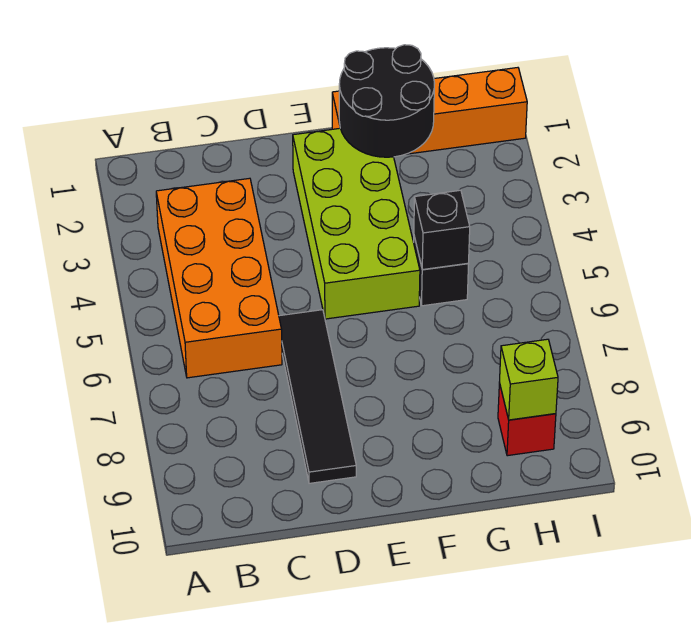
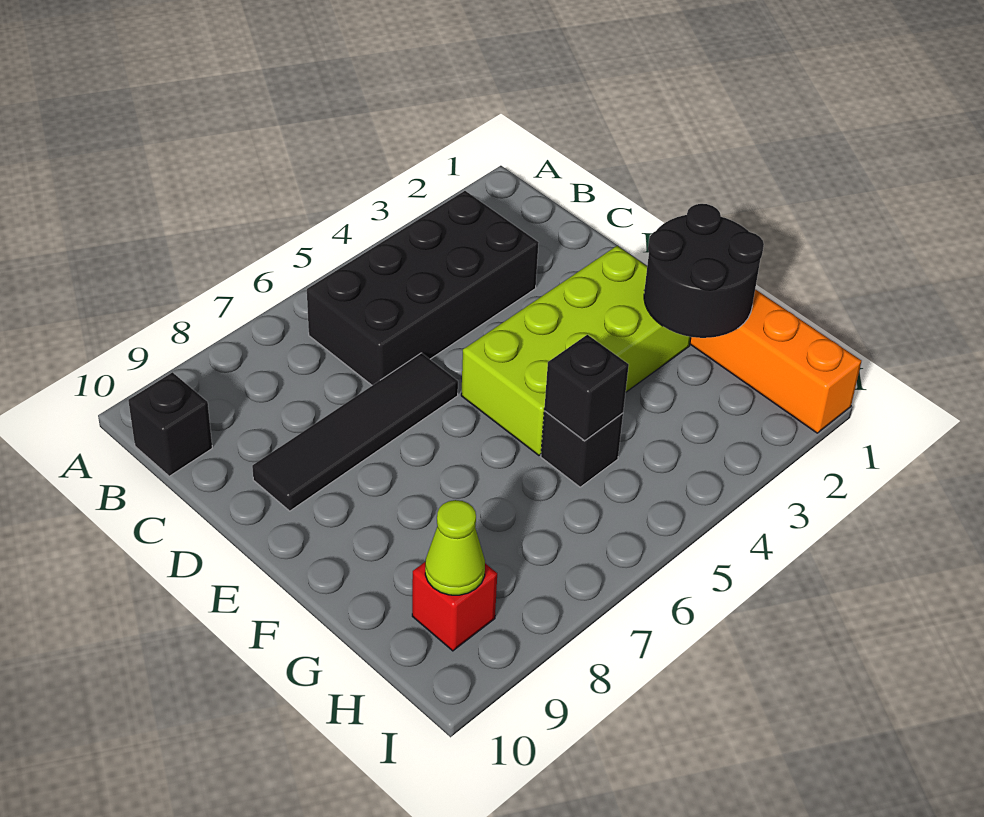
orange brick B3:C6 level 1 -> black brick B3:C6 level 1
none -> black brick B10 level 1
lime brick H9 level 2 -> lime cone H9 level 2

